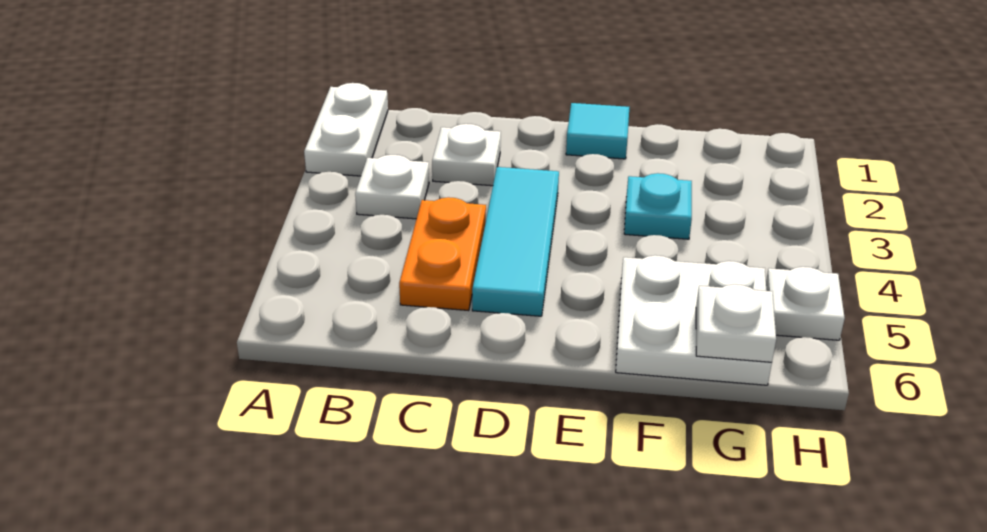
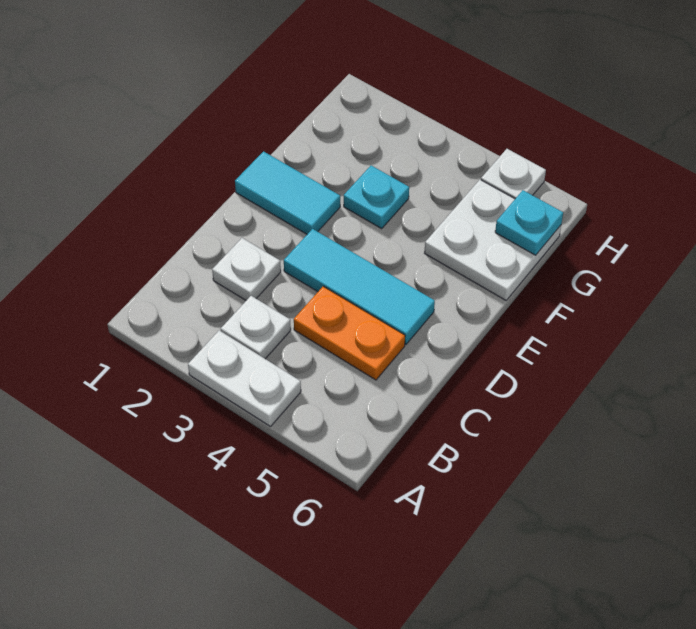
white plate A1:A2 level 1 -> white plate A3:A4 level 1
cyan tile E1 level 1 -> cyan tile E1:E2 level 1
white plate G6 level 2 -> cyan plate G6 level 2

